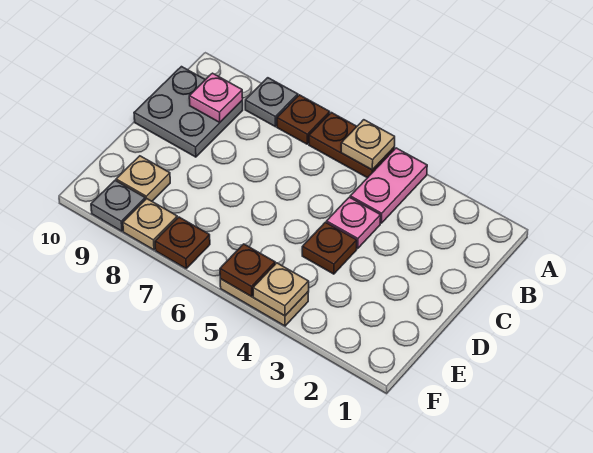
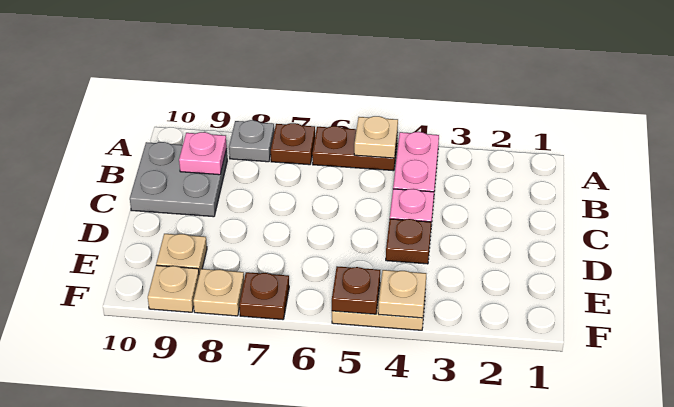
grey plate F9 level 1 -> tan plate F9 level 1

